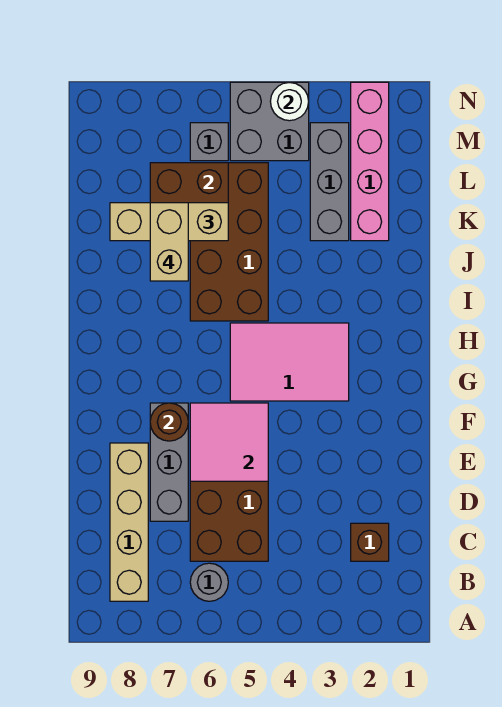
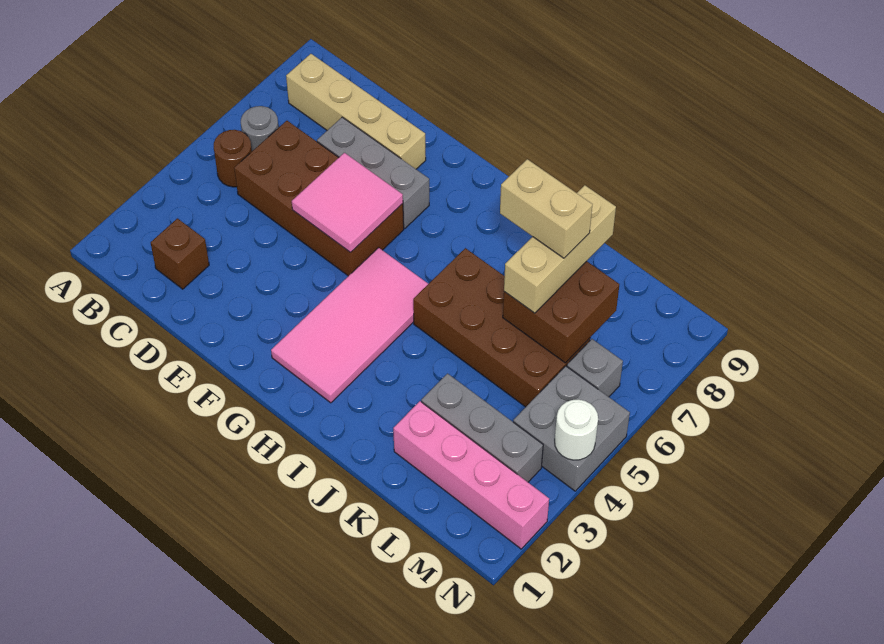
brown round brick F7 level 2 -> brown round brick B5 level 1
pink tile G3:H5 level 1 -> pink tile G2:H5 level 1

